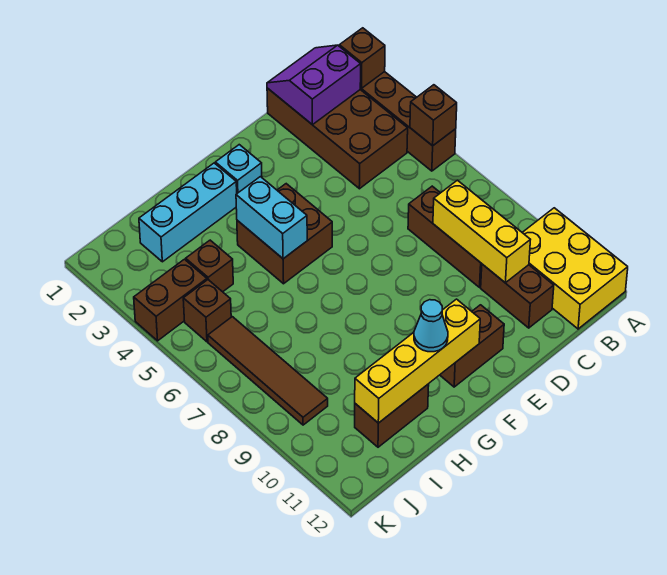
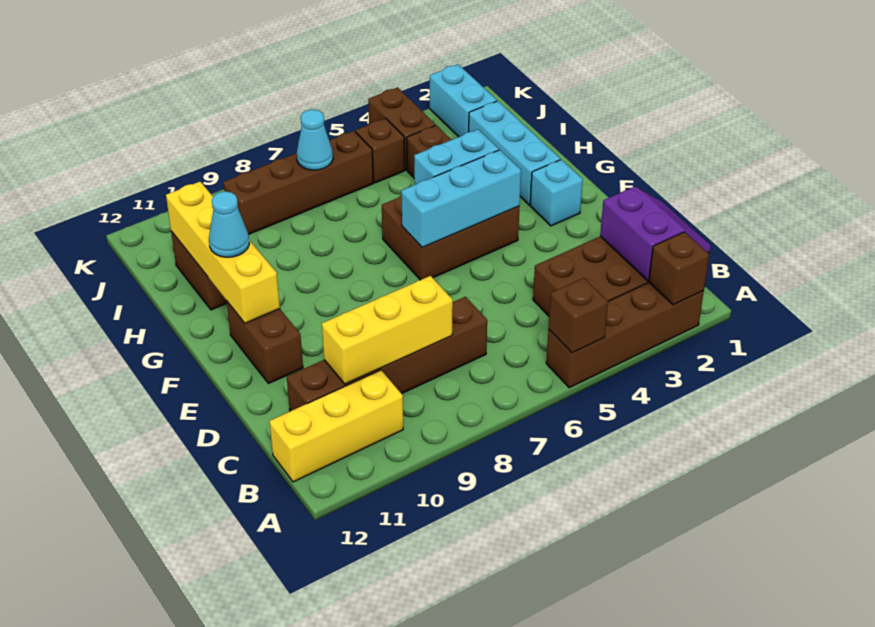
yellow brick A10:B12 level 1 -> yellow brick B10:B12 level 1
brown brick F4:G5 level 1 -> brown brick F4:G6 level 1
none -> cyan brick F4:F6 level 2
none -> cyan brick J2:K2 level 1
brown tile J6:J9 level 1 -> brown brick J6:J9 level 1
none -> cyan cone J7 level 2

